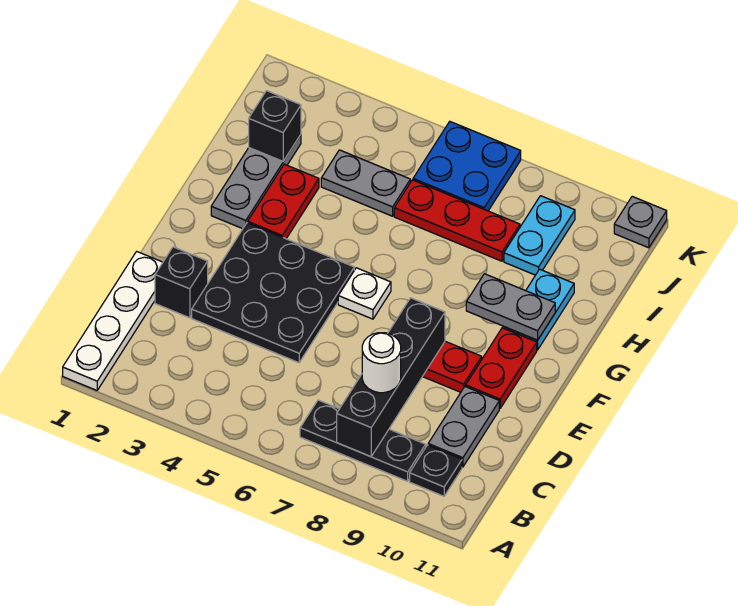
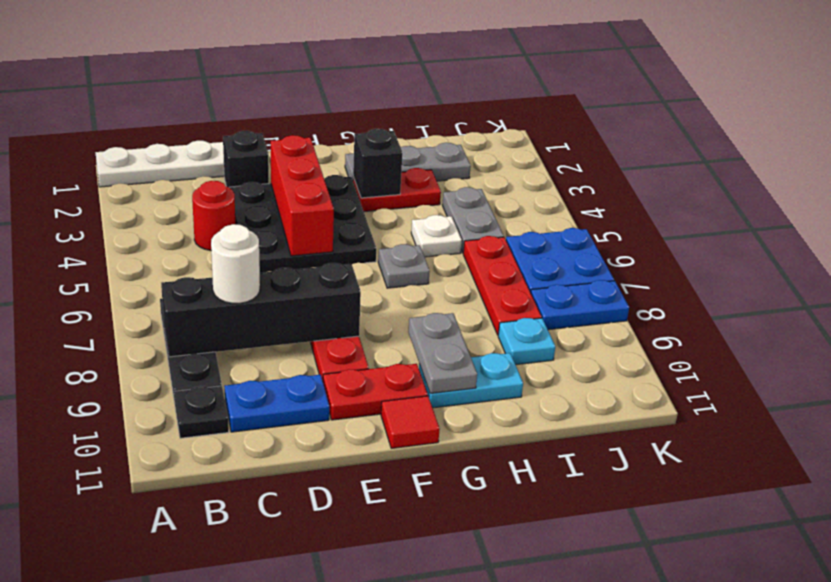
none -> red round brick C4 level 1
grey plate C10:D10 level 1 -> blue plate C10:D10 level 1
none -> red brick E3:E5 level 2
white plate F6 level 1 -> white plate H5 level 1
none -> red tile F11 level 1
black brick I2 level 2 -> black brick G3 level 2
cyan plate I9:J9 level 1 -> cyan plate I9 level 1
none -> blue plate J8:K8 level 1
grey plate K11 level 1 -> grey plate G6 level 1

